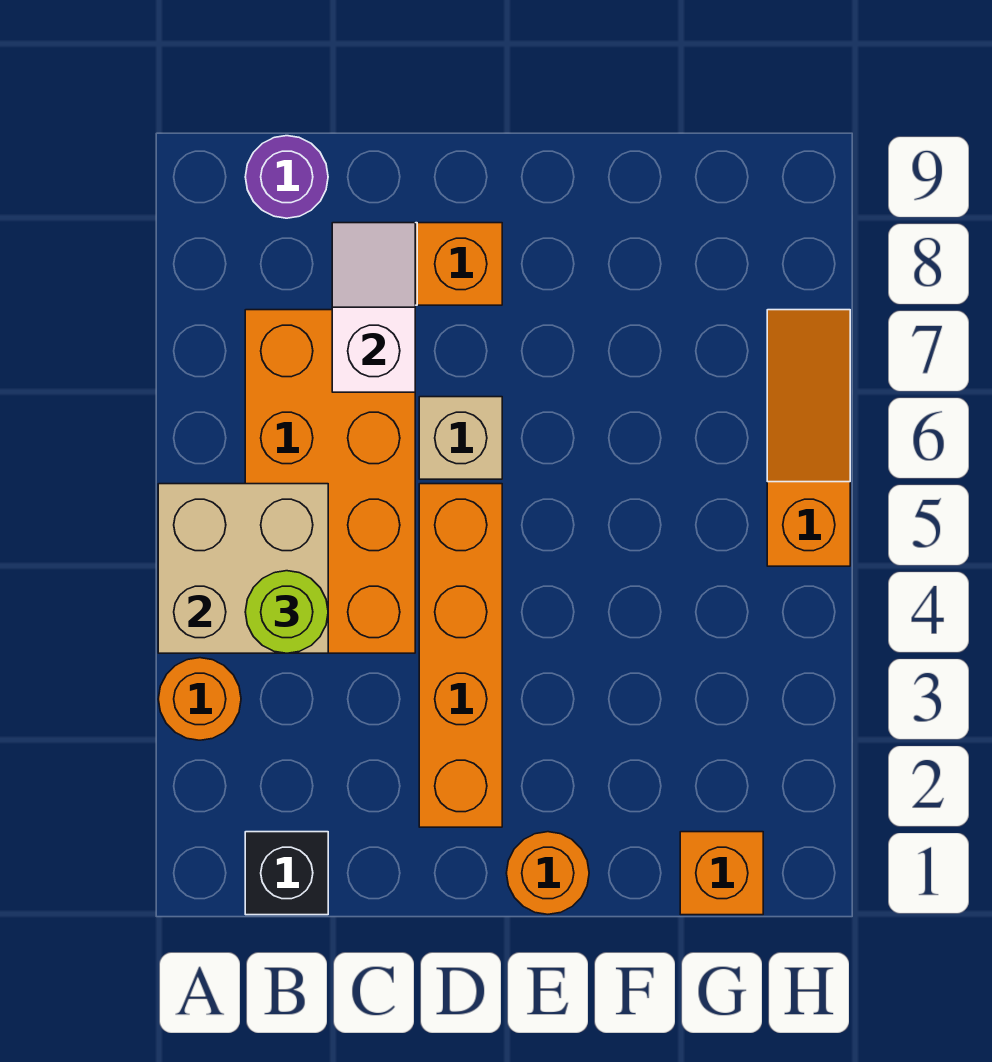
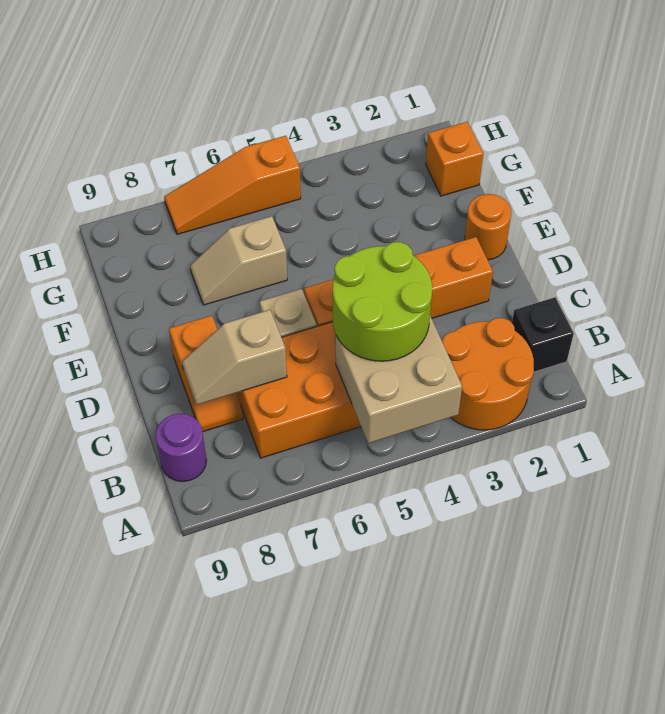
orange round brick A3 level 1 -> orange round brick A2:B3 level 1
lime round brick B4 level 3 -> lime round brick B4:C5 level 3
white slope C7:C8 level 2 top 7 -> tan slope C7:C8 level 2 top 7
none -> tan slope F6:F7 level 1 top 6

